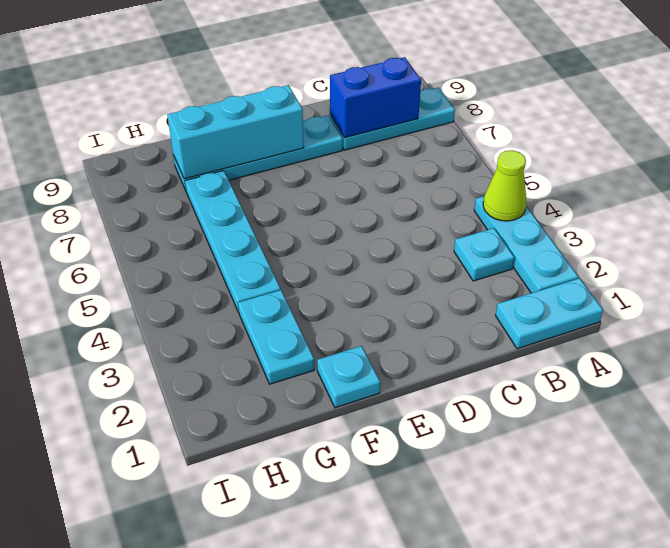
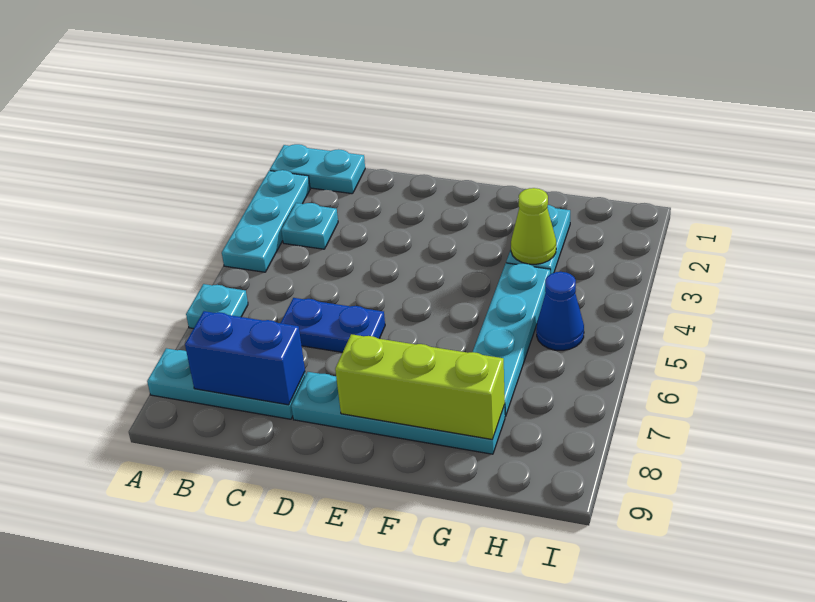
lime cone A4 level 2 -> lime cone G3 level 2
none -> blue plate C6:D6 level 1
cyan brick E8:G8 level 2 -> lime brick E8:G8 level 2
cyan plate F1 level 1 -> cyan plate A6 level 1
none -> blue cone H5 level 1

